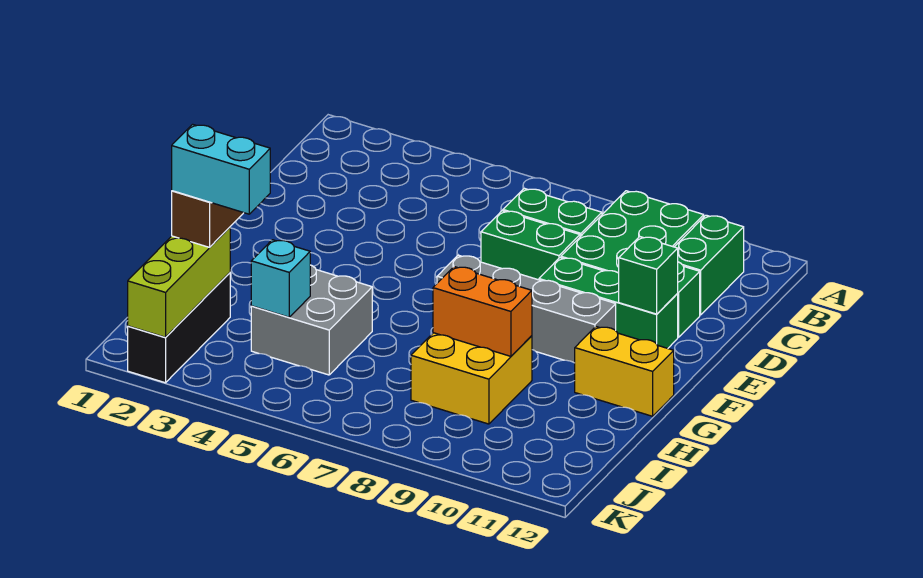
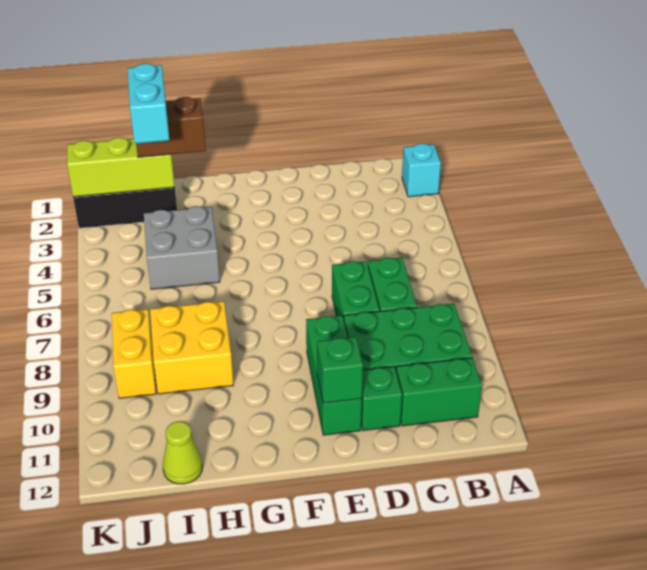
grey brick F7:F10 level 1 -> none
yellow brick G11:G12 level 1 -> yellow brick J8:J9 level 1
orange brick H8:H9 level 2 -> none
cyan brick I4 level 2 -> cyan brick A2 level 1
none -> lime cone I12 level 1

